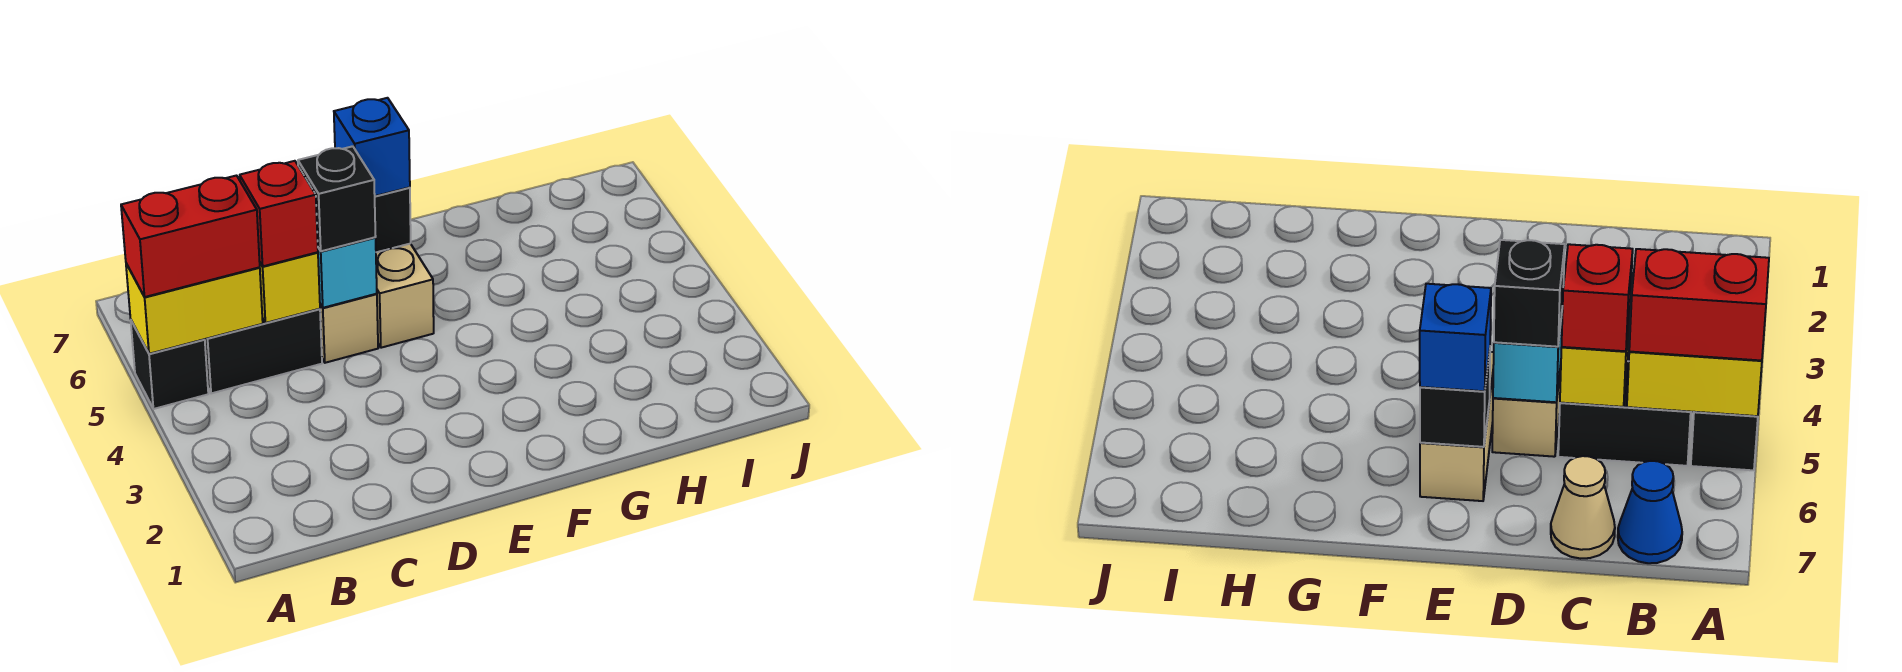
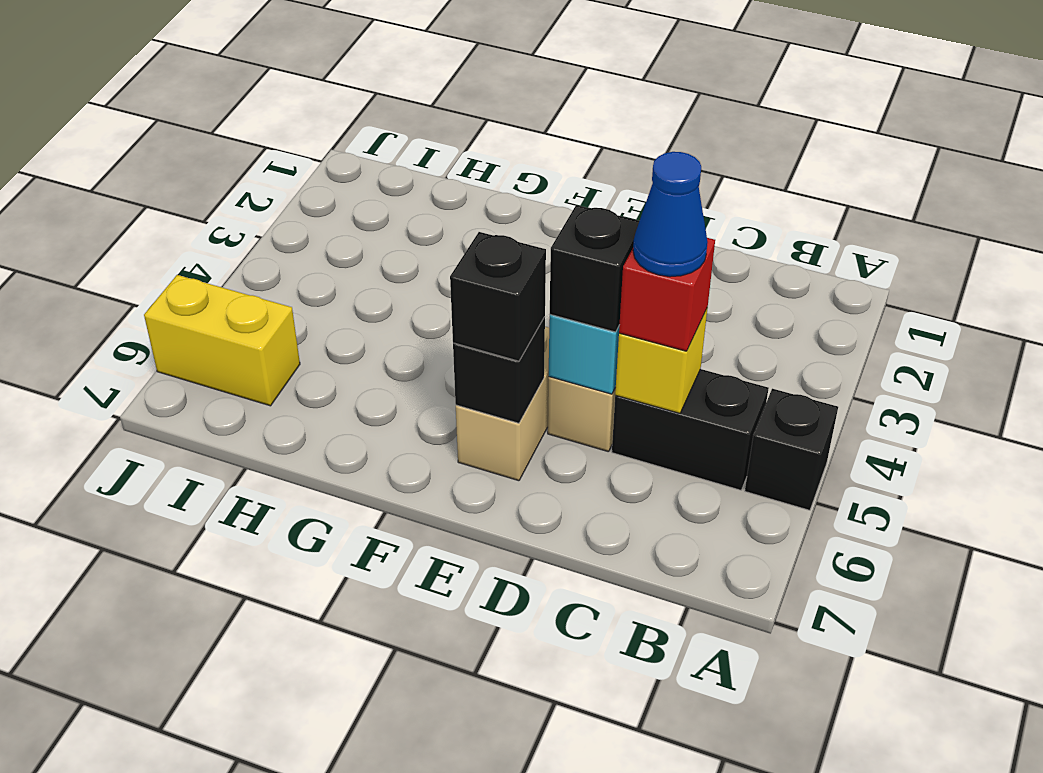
yellow brick A5:B5 level 2 -> yellow brick I6:J6 level 1
red brick A5:B5 level 3 -> none
blue cone B7 level 1 -> blue cone C5 level 4
tan cone C7 level 1 -> none
blue brick E6 level 3 -> black brick E6 level 3

